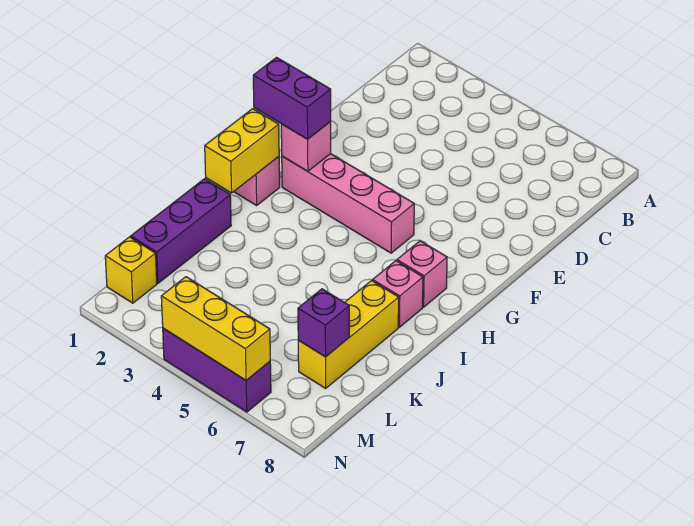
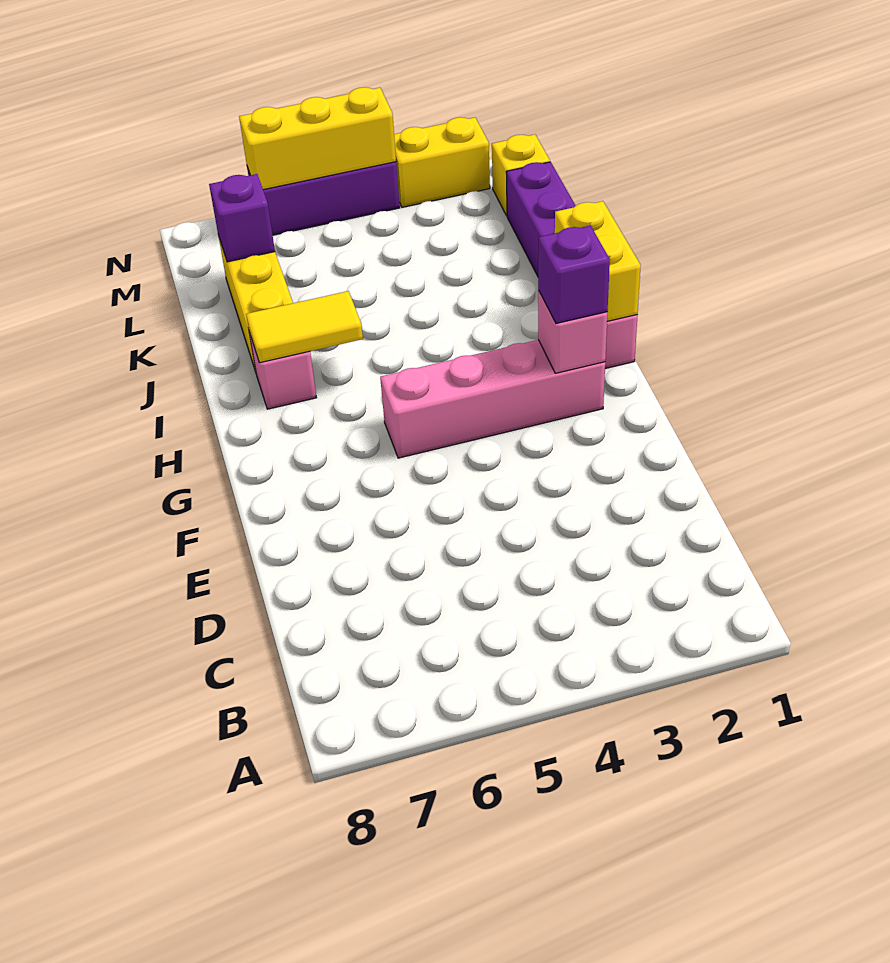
purple brick G1:G2 level 3 -> purple brick G2 level 3
pink brick H7 level 1 -> none
none -> yellow tile I6:I7 level 2
none -> yellow brick N2:N3 level 1

